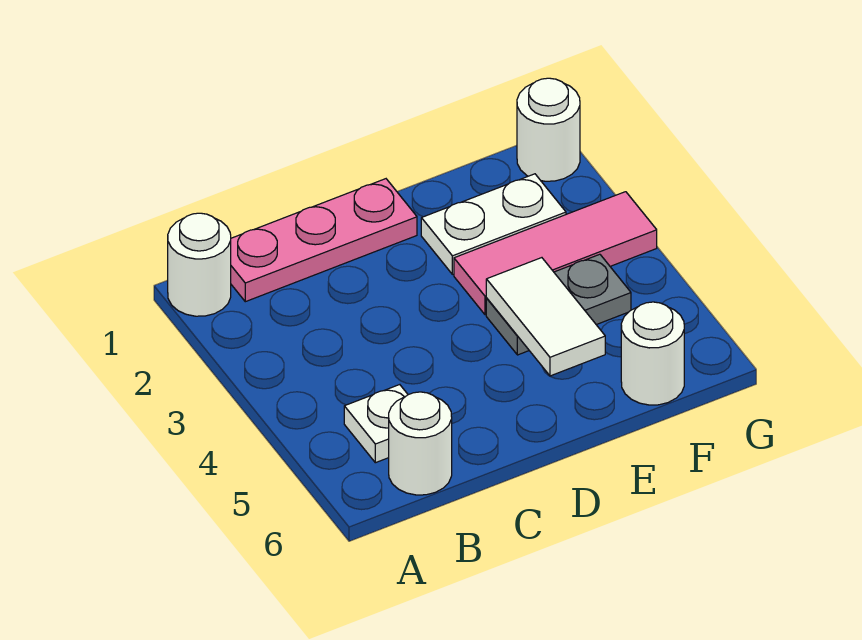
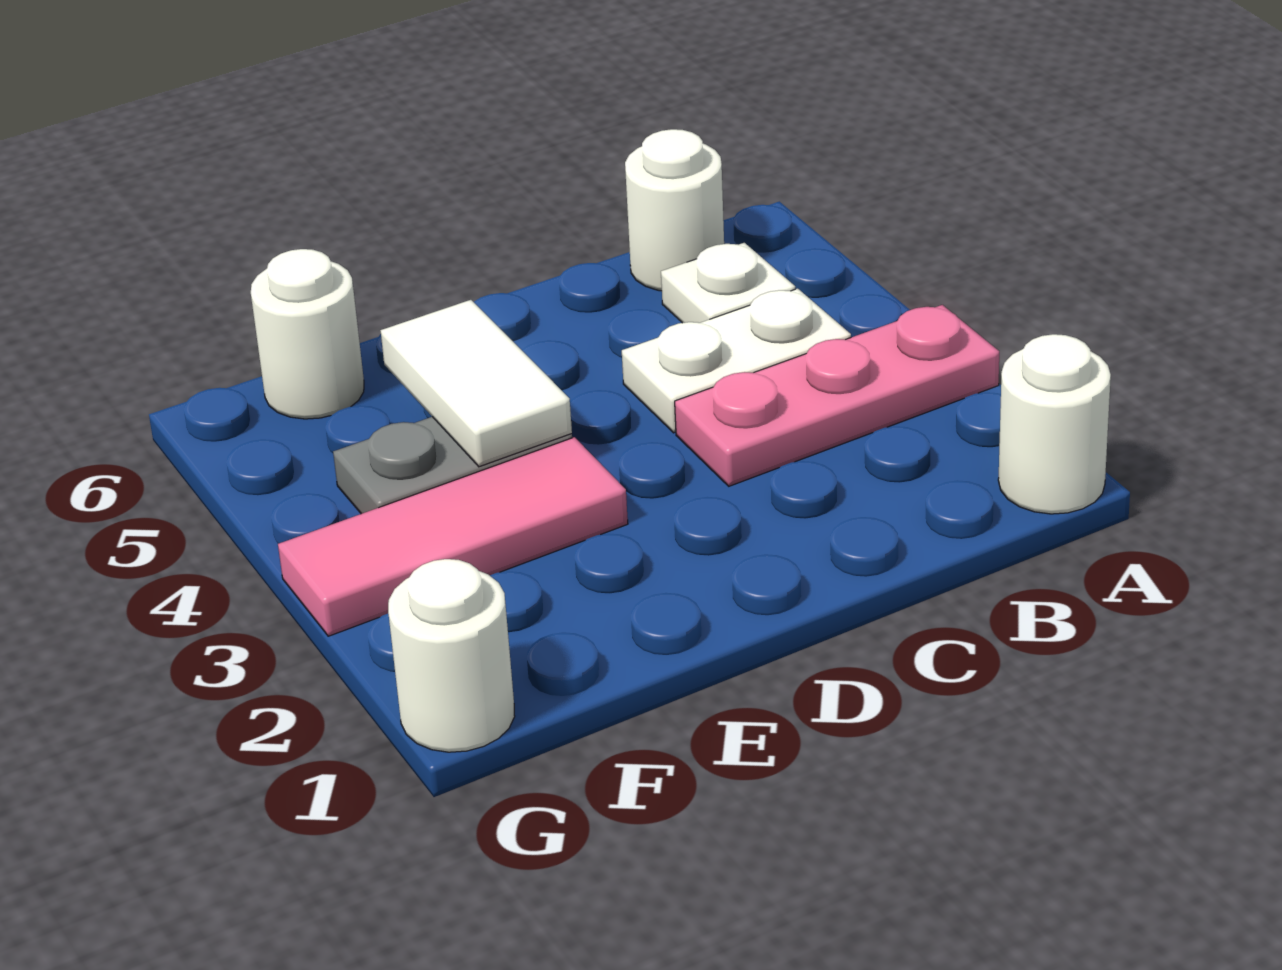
pink plate B1:D1 level 1 -> pink plate A3:C3 level 1
white plate E2:F2 level 1 -> white plate B4:C4 level 1

